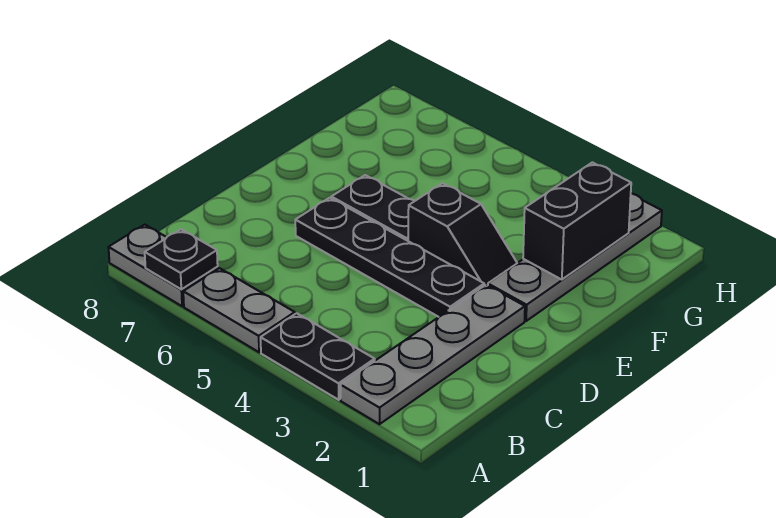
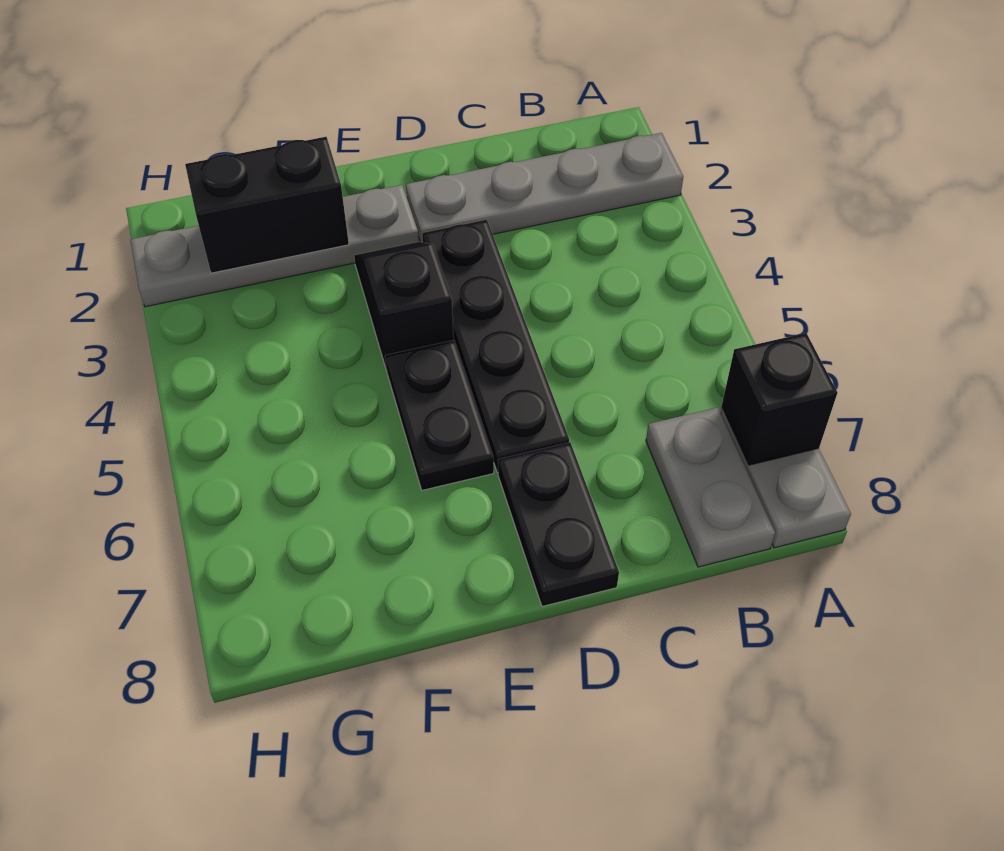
black plate A3:A4 level 1 -> black plate D7:D8 level 1
grey plate A5:A6 level 1 -> grey plate B7:B8 level 1
black plate A7 level 2 -> black brick A7 level 2

